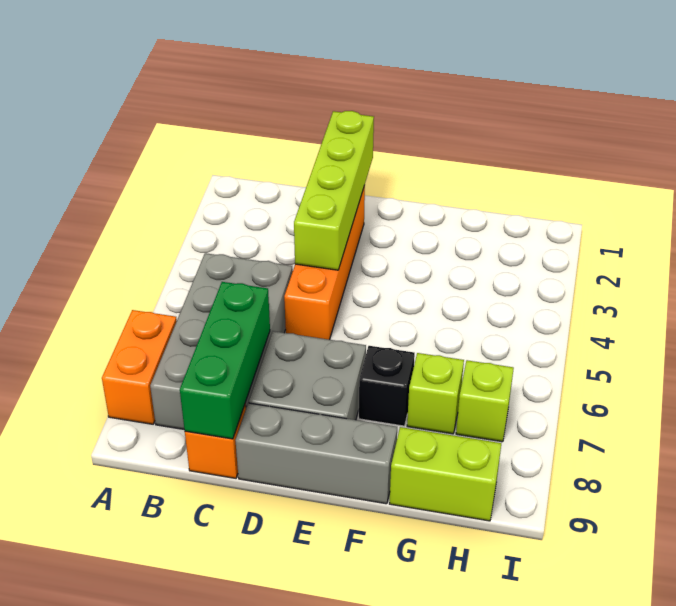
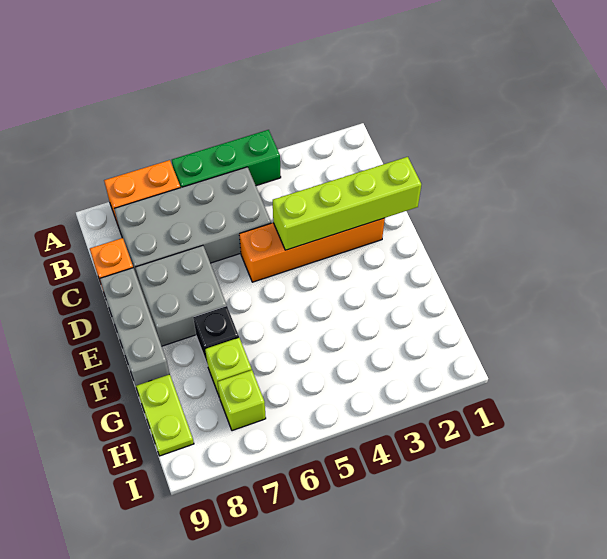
green brick C7:C9 level 2 -> green brick A4:A6 level 1
lime brick G9:H9 level 1 -> lime plate G9:H9 level 1

